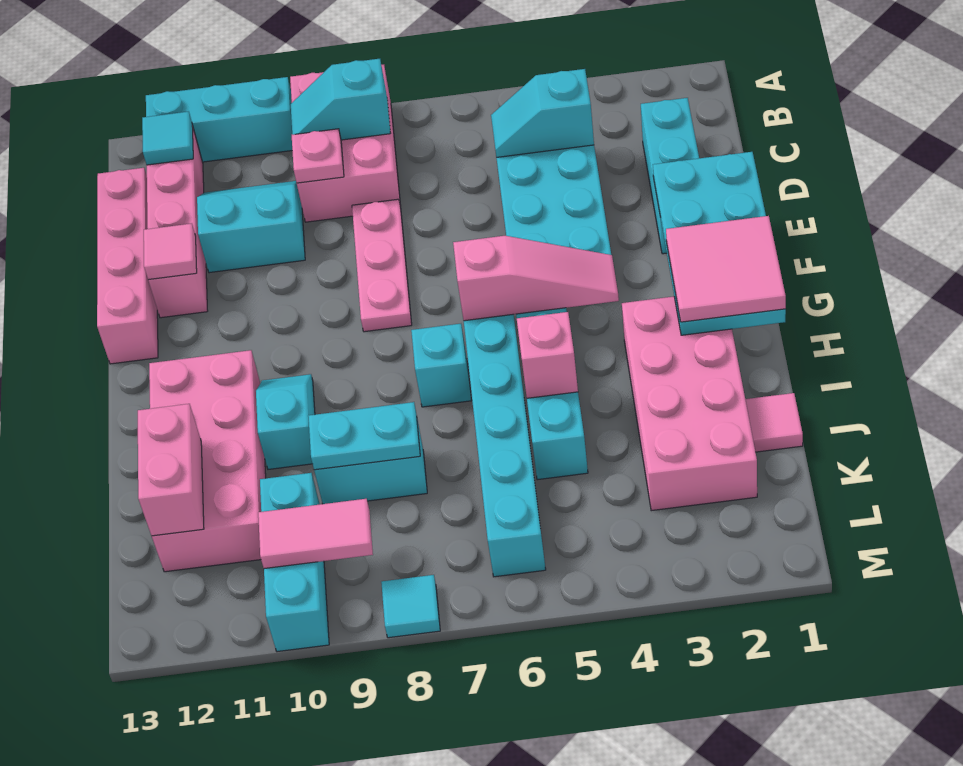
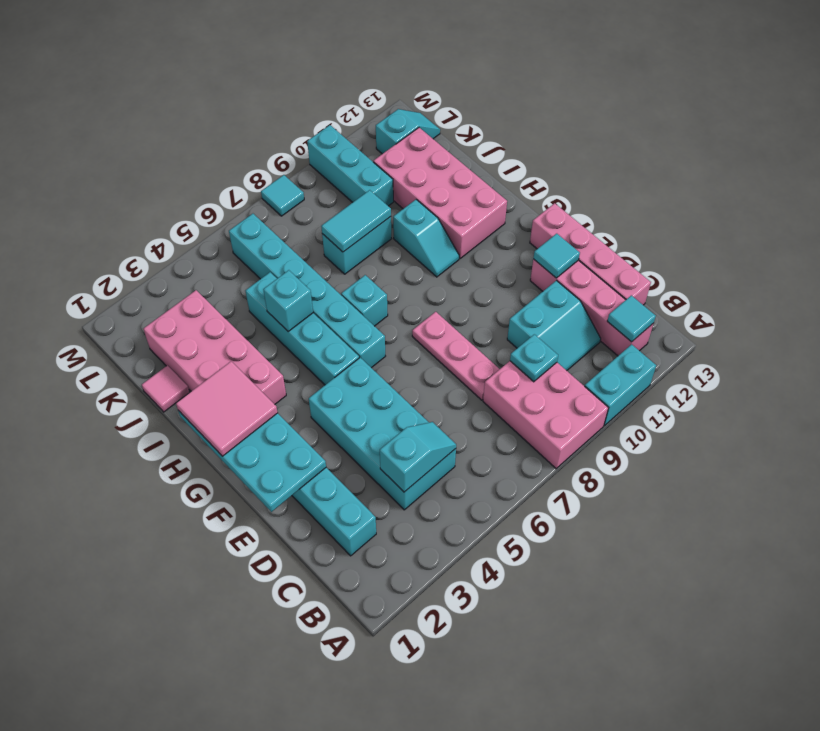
cyan brick A10:A12 level 1 -> cyan brick A10:A11 level 1
cyan slope B8:B9 level 2 top 8 -> cyan slope L12:L13 level 1 top 12
pink plate C9 level 2 -> cyan plate C9 level 2
pink tile E12 level 2 -> cyan tile E12 level 2
pink slope G4:G6 level 2 top 6 -> none
pink brick I5 level 2 -> cyan brick I5 level 2
cyan plate J8:J9 level 2 -> cyan tile J8:J9 level 2
pink brick J12:K12 level 2 -> none
pink tile L9:L10 level 2 -> none

